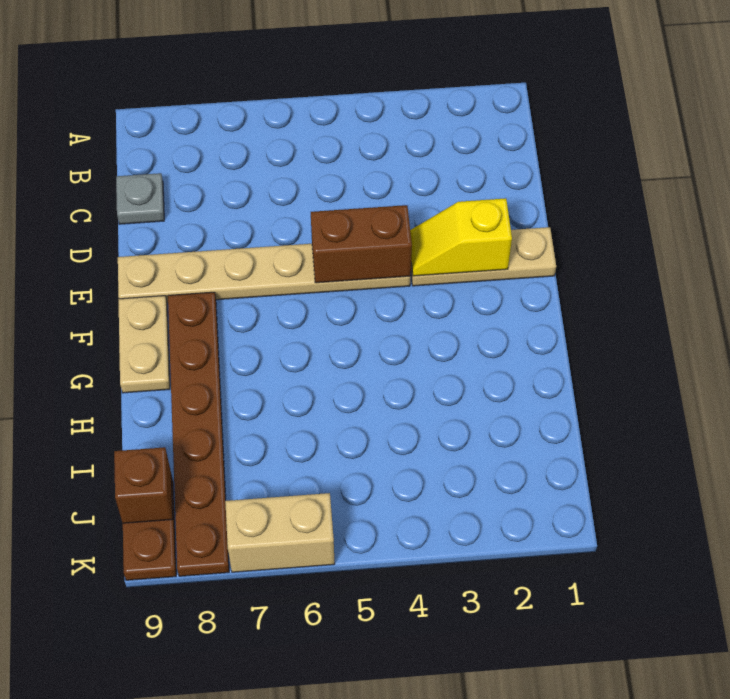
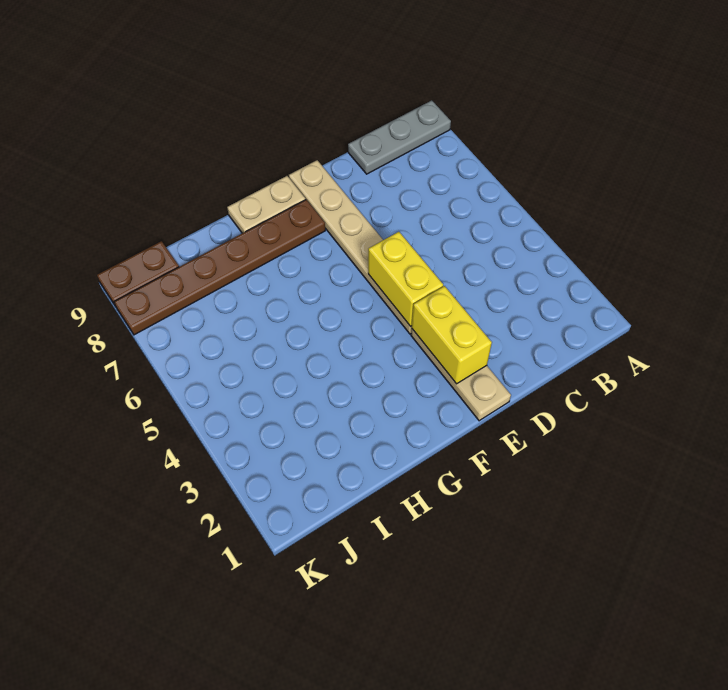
grey plate C9 level 1 -> grey plate A9:C9 level 1
yellow slope E2:E3 level 2 top 2 -> yellow brick E2:E3 level 2
brown brick E4:E5 level 2 -> yellow brick E4:E5 level 2
brown brick J9 level 2 -> none
tan brick K6:K7 level 1 -> none

